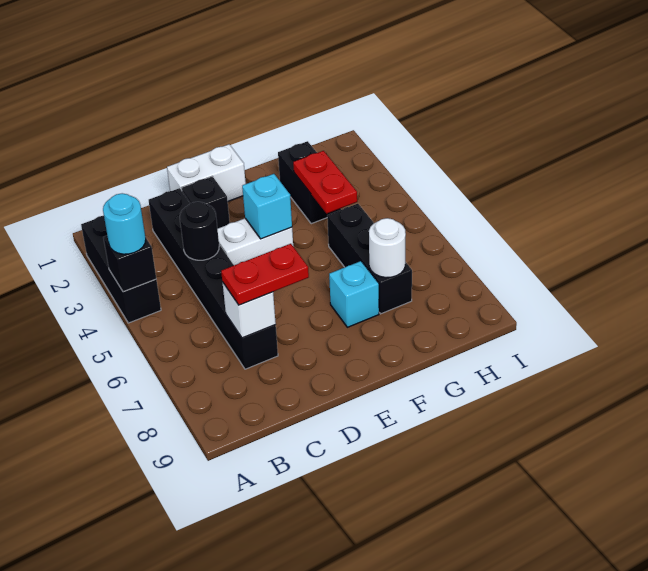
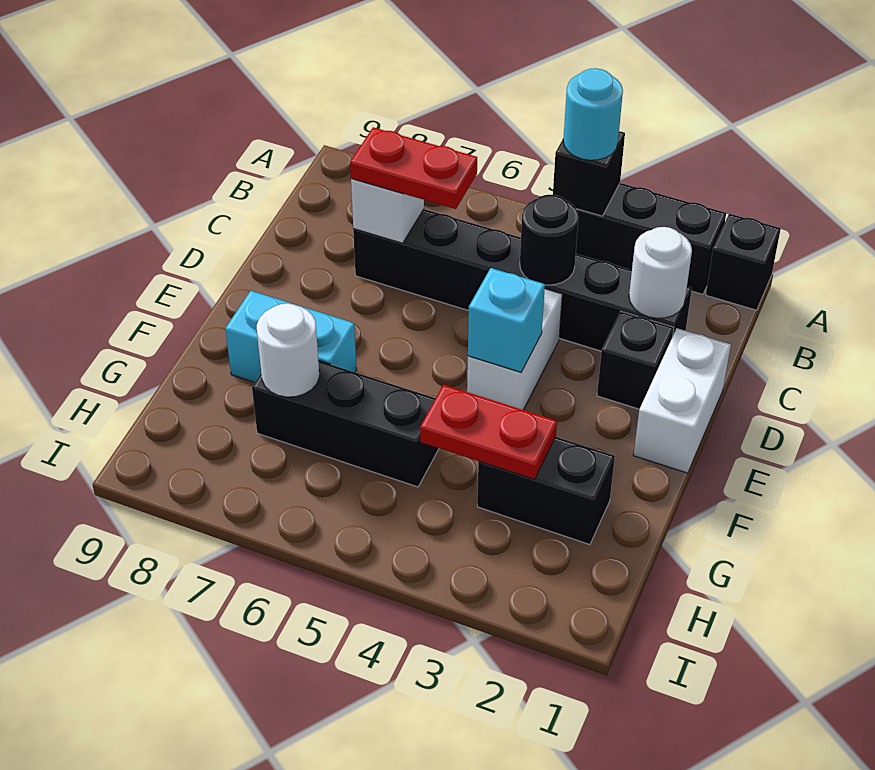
none -> black brick A1 level 1
none -> white round brick C2 level 2
red plate C7:D7 level 3 -> red plate C6:C7 level 3
cyan brick F7 level 1 -> cyan brick F7:F8 level 1

